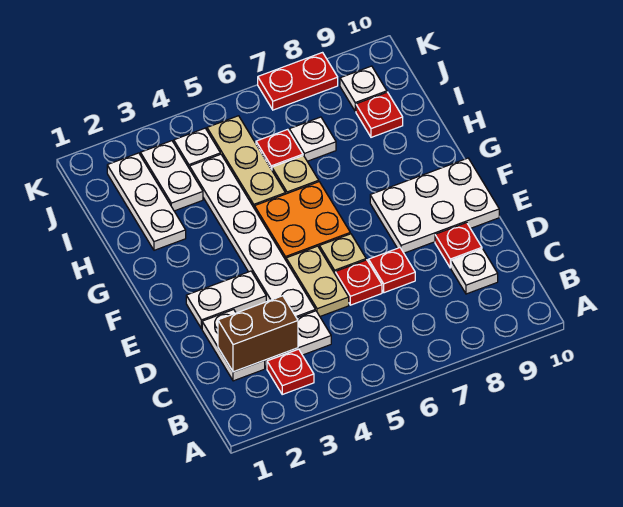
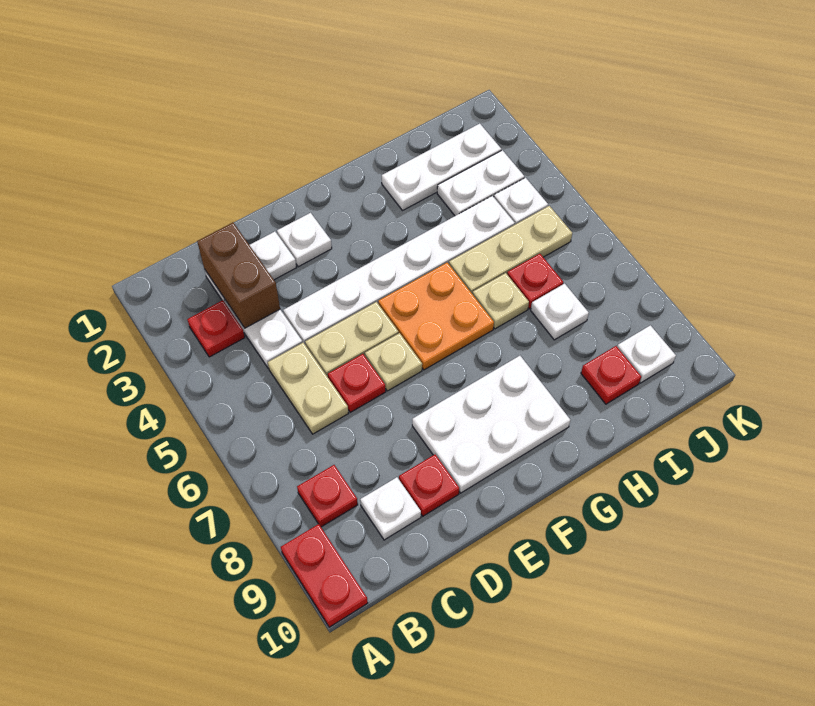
none -> tan plate C5:C6 level 1
red plate D7 level 1 -> red plate B8 level 1
white plate E2:E3 level 1 -> white plate E2 level 1
white plate E8:F10 level 1 -> white plate E8:G9 level 1
red plate K7:K8 level 1 -> red plate A9:A10 level 1

